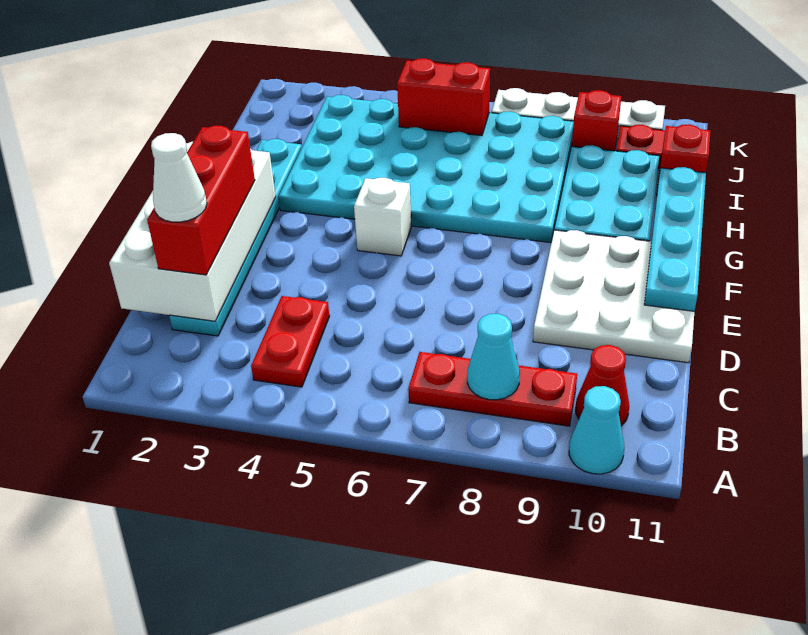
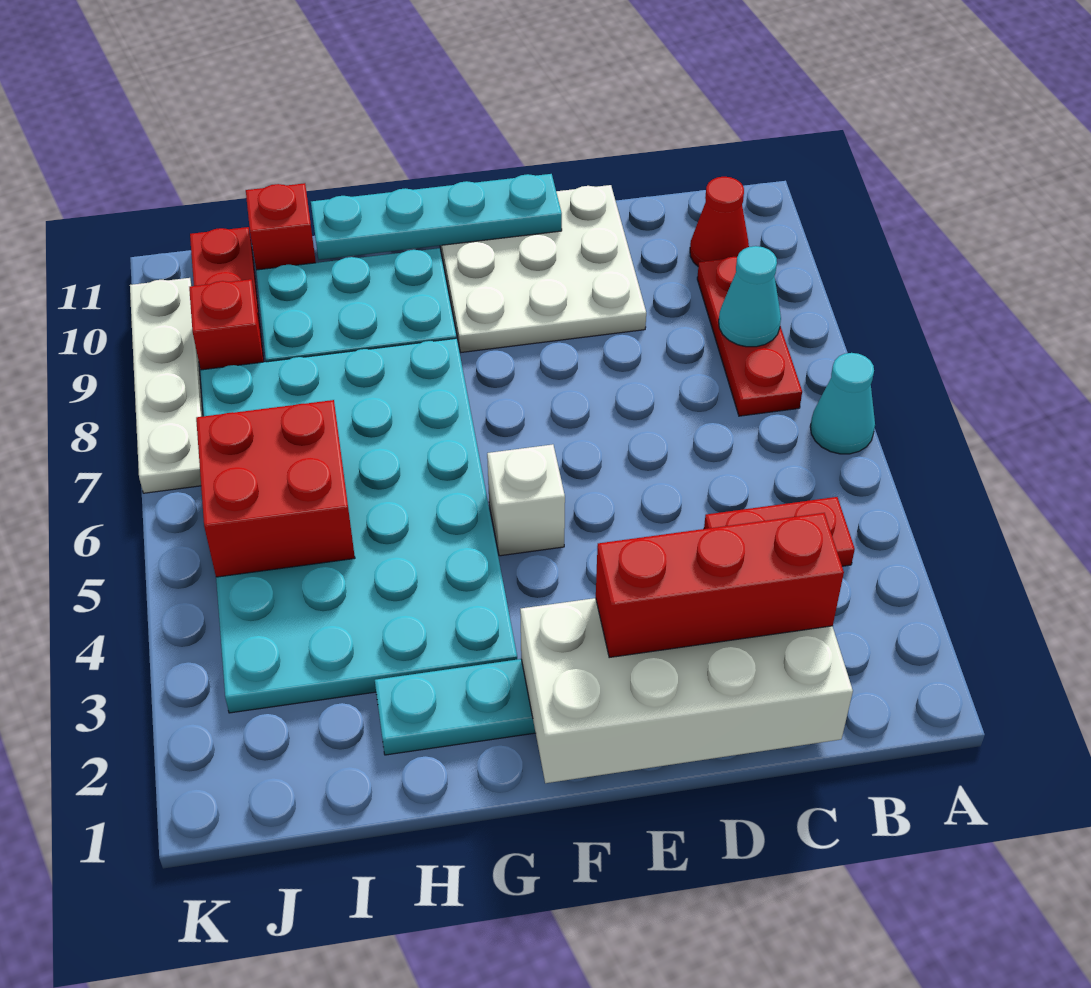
cyan cone A10 level 1 -> cyan cone A6 level 1
white cone C2 level 4 -> none
red brick J5:J6 level 2 -> red brick I5:J6 level 2

